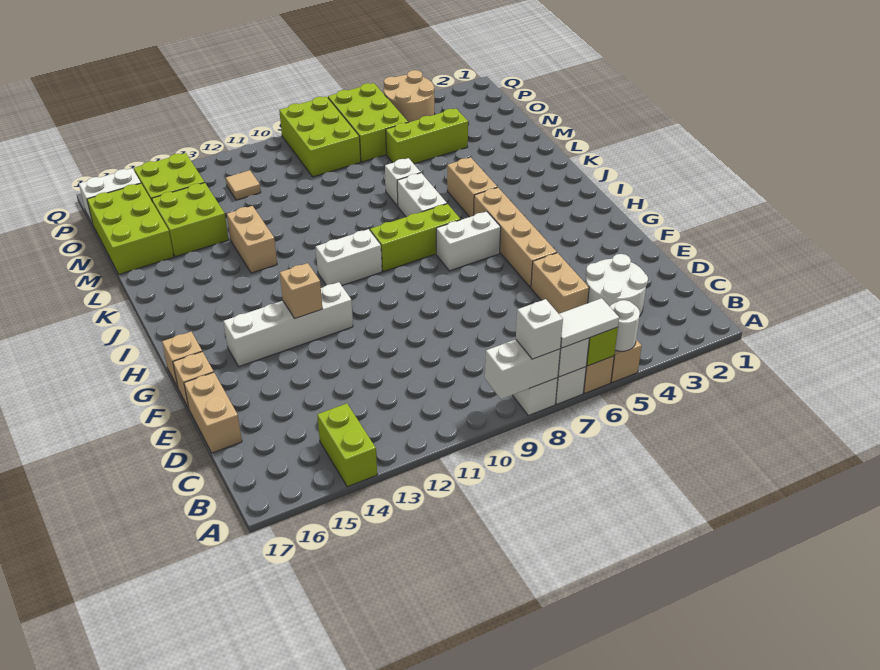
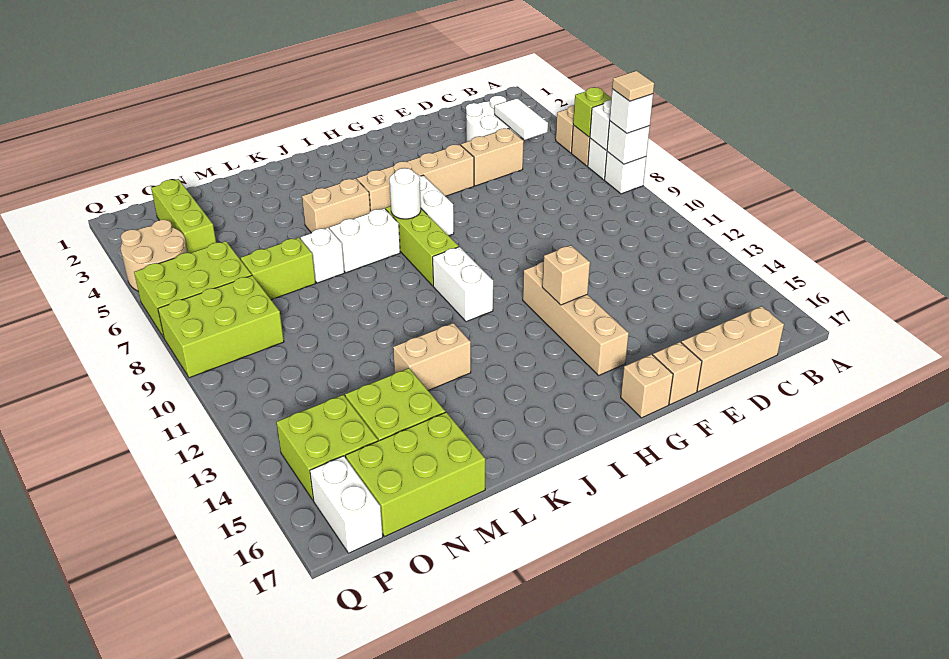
white round brick A5 level 2 -> white round brick I7 level 2
white tile A6:A7 level 3 -> white tile C4:C5 level 2
white brick A8:A9 level 2 -> white brick A8 level 2
lime brick A14:B14 level 1 -> lime brick M7:N7 level 1
tan brick D17:E17 level 1 -> tan brick C17:E17 level 1
white brick G12:G15 level 1 -> tan brick G12:G15 level 1
lime brick N4:N6 level 1 -> lime brick O2:O4 level 1
tan tile O12 level 1 -> tan tile A8 level 4

